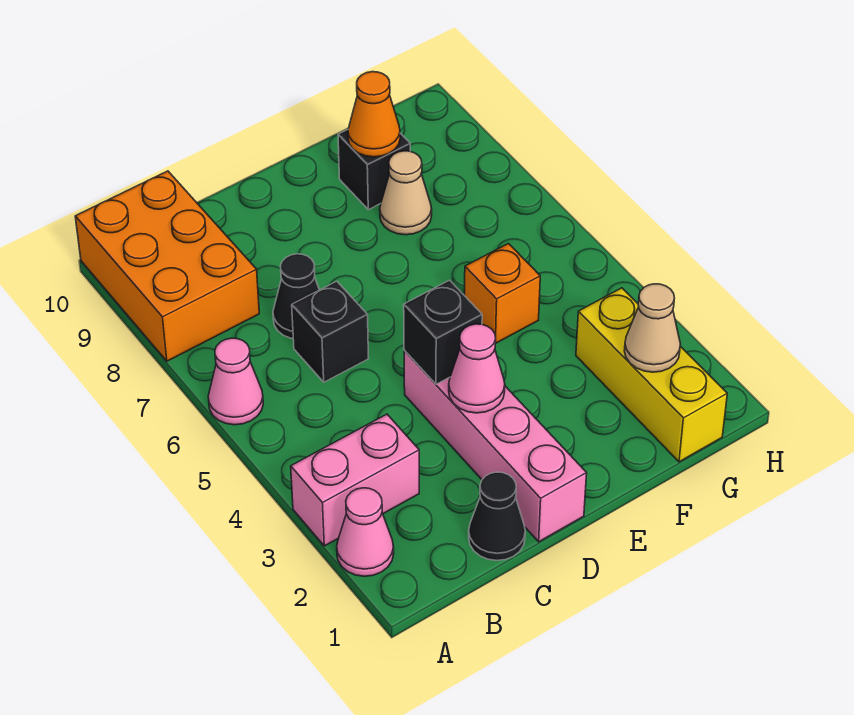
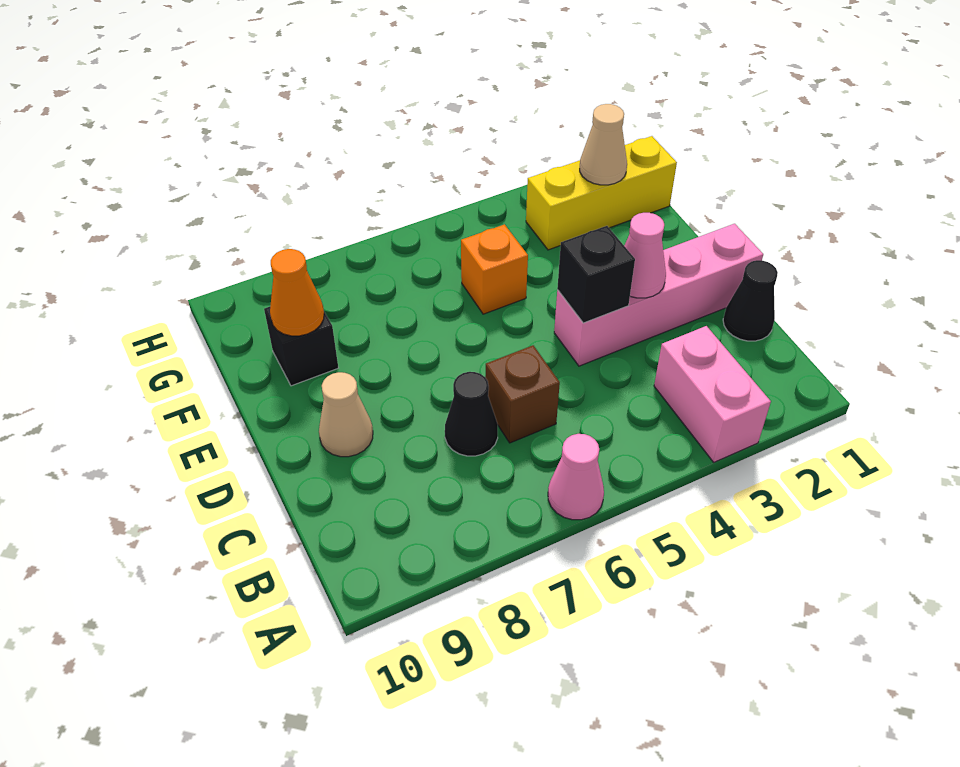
pink cone A2 level 1 -> none
orange brick A8:B10 level 1 -> none
black brick C6 level 1 -> brown brick C6 level 1
tan cone F8 level 1 -> tan cone D9 level 1

